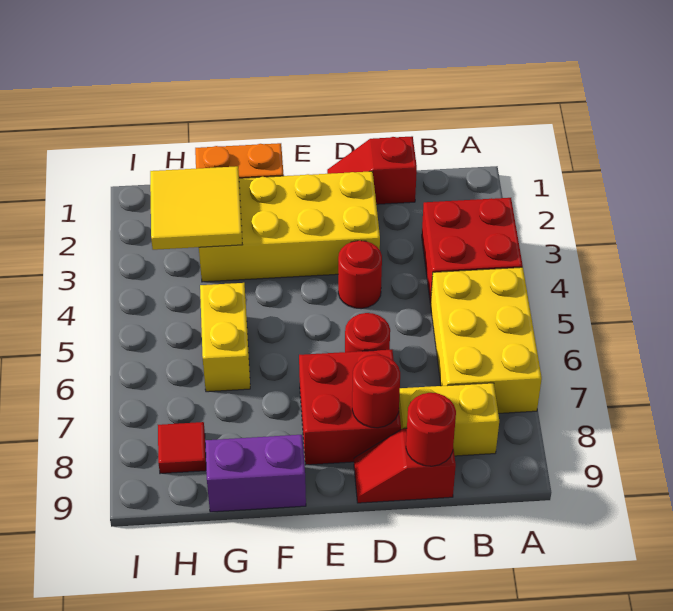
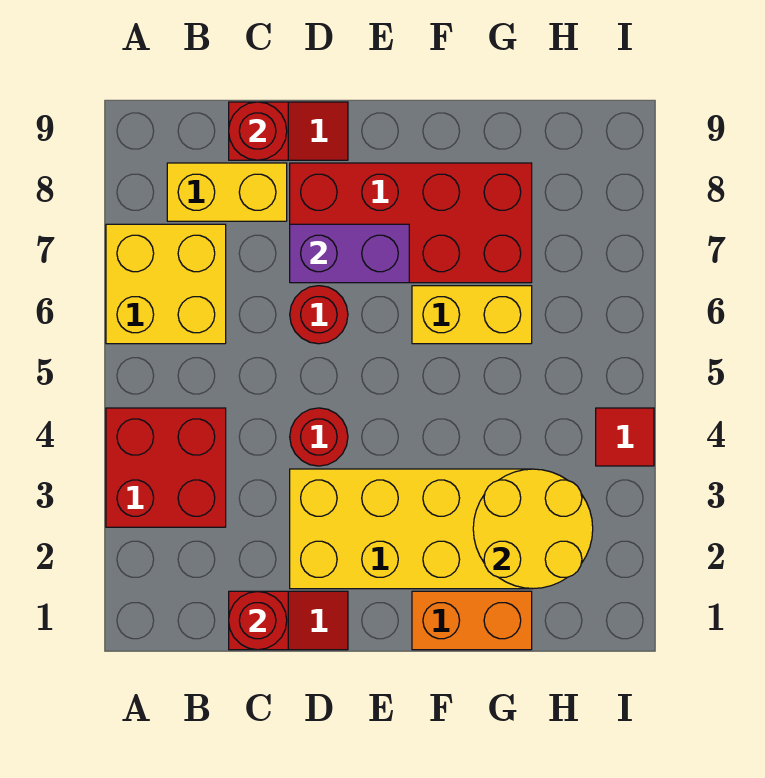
yellow brick A5:B7 level 1 -> yellow brick A6:B7 level 1
red brick D7:E8 level 1 -> red brick D7:G8 level 1
red round brick D8 level 2 -> red round brick C1 level 2
purple brick F9:G9 level 1 -> purple brick D7:E7 level 2
yellow tile G2:H3 level 2 -> yellow round brick G2:H3 level 2
yellow brick G5:G6 level 1 -> yellow brick F6:G6 level 1
red tile H8 level 1 -> red tile I4 level 1

